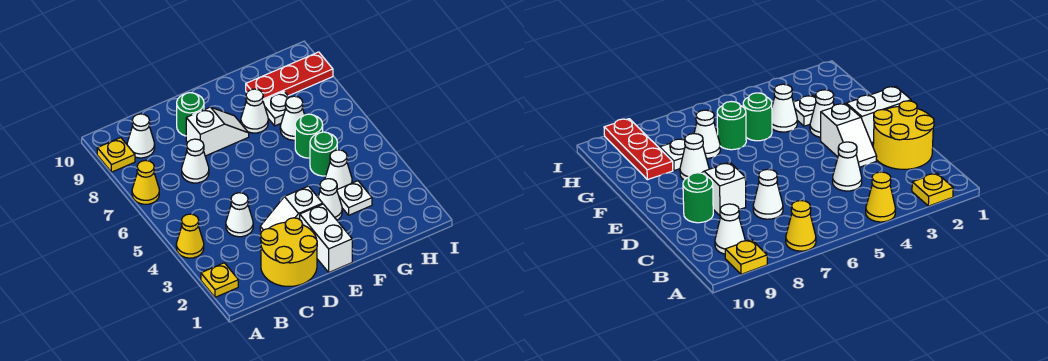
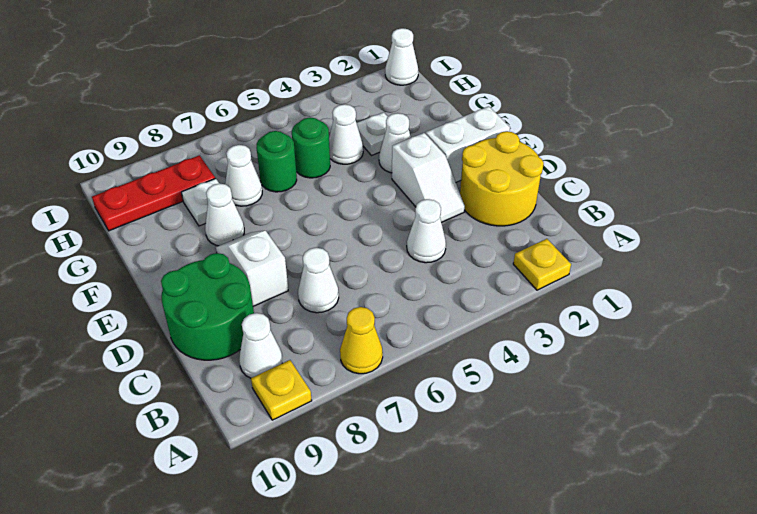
yellow cone A4 level 1 -> none
green round brick D9 level 1 -> green round brick C9:D10 level 1
red plate G9:I9 level 1 -> red plate H8:H10 level 1
none -> white cone I1 level 1

